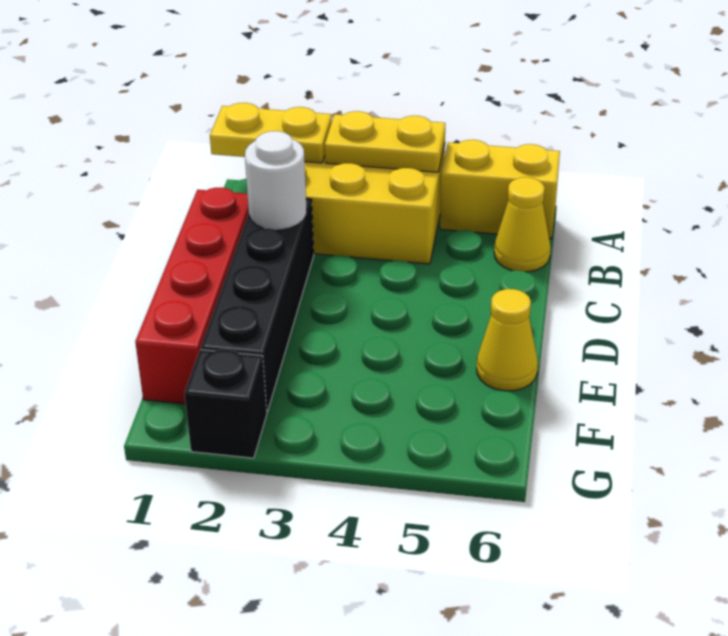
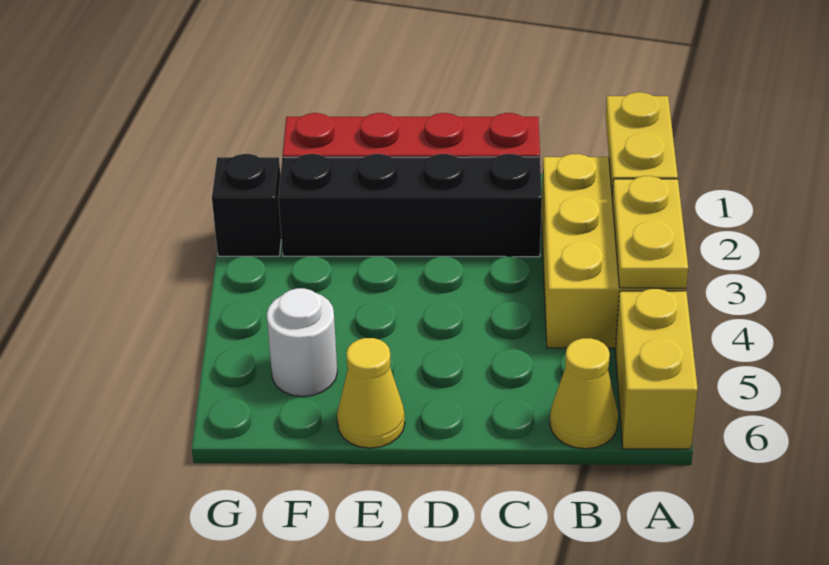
white round brick C2 level 2 -> white round brick F5 level 1

